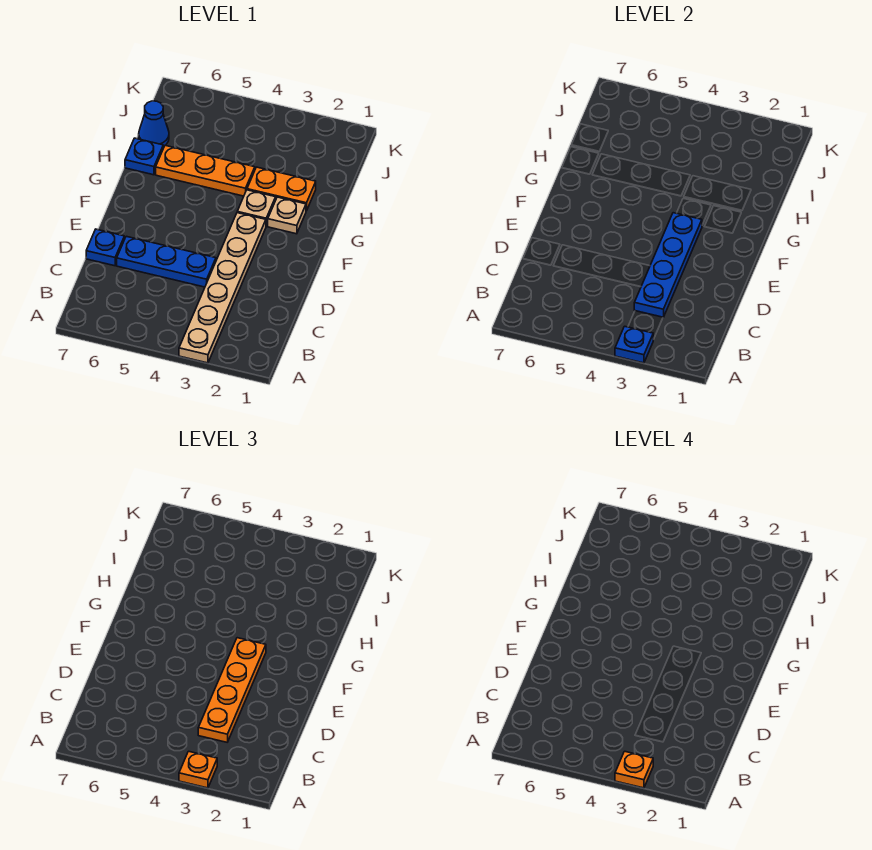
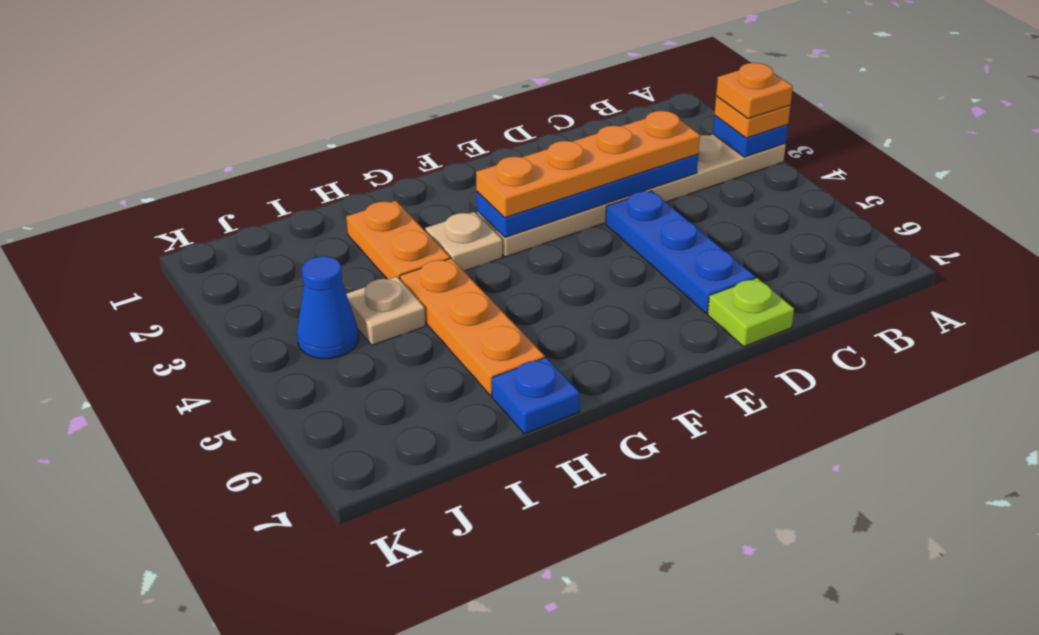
blue plate D7 level 1 -> lime plate D7 level 1
tan plate G2 level 1 -> tan plate I4 level 1
blue cone I7 level 1 -> blue cone J4 level 1

